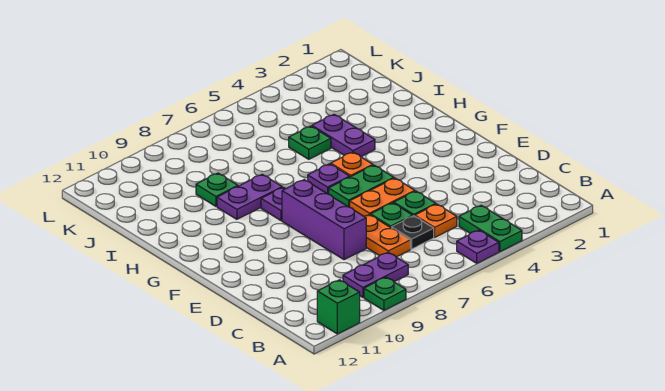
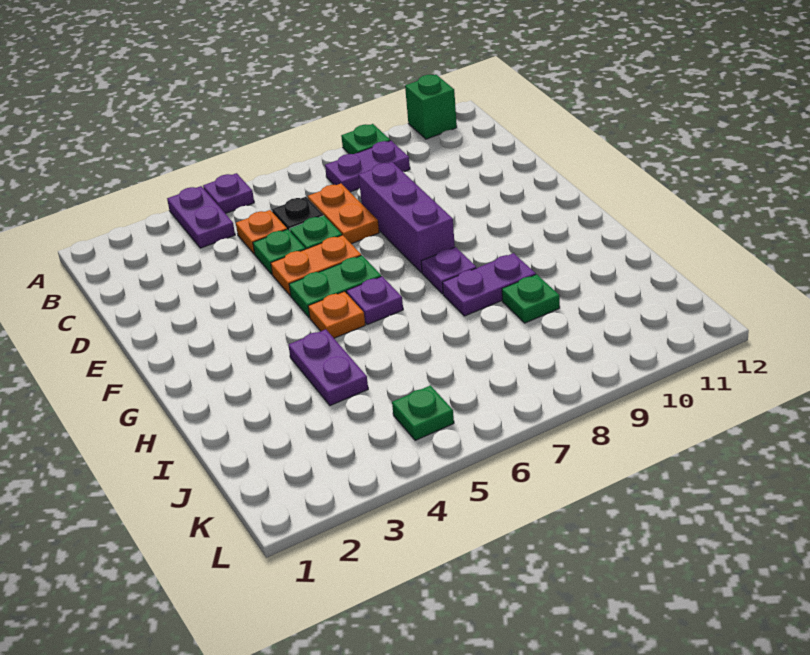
green plate A4:B4 level 1 -> purple plate A4:B4 level 1
green plate I5 level 1 -> green plate K5 level 1

